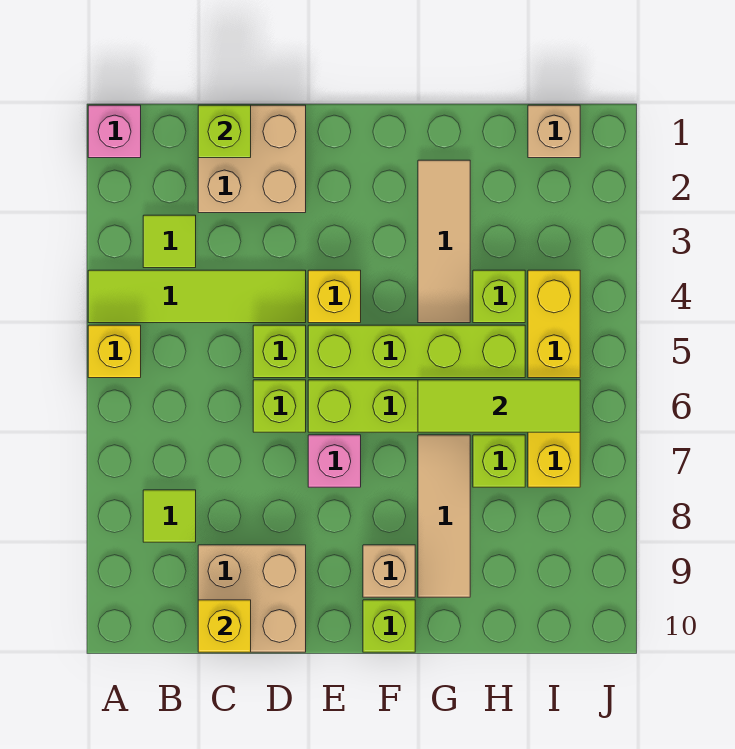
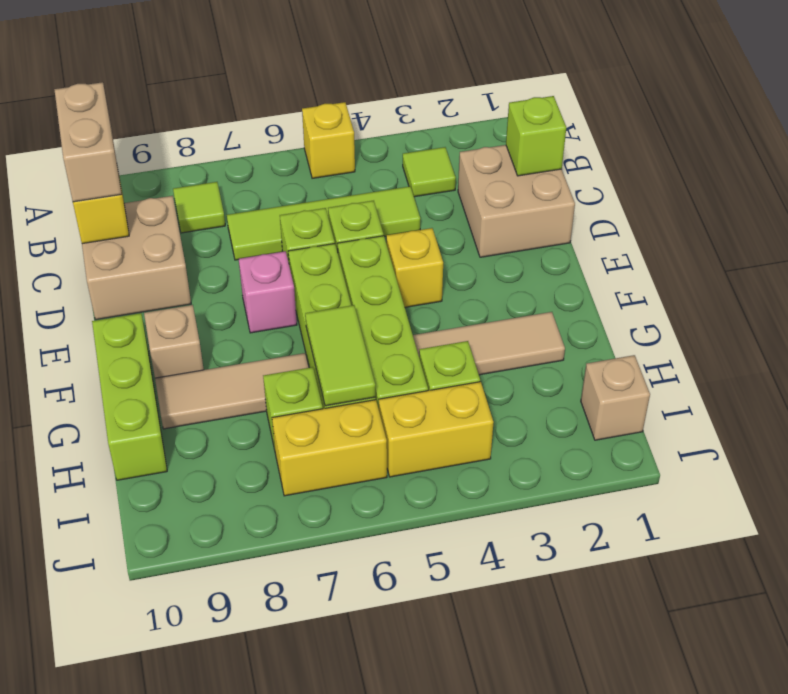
pink brick A1 level 1 -> none
lime tile A4:D4 level 1 -> lime tile C4:C7 level 1
none -> tan brick B10:C10 level 3
lime brick F10 level 1 -> lime brick F10:H10 level 1
lime tile G6:I6 level 2 -> lime tile G6:H6 level 2

